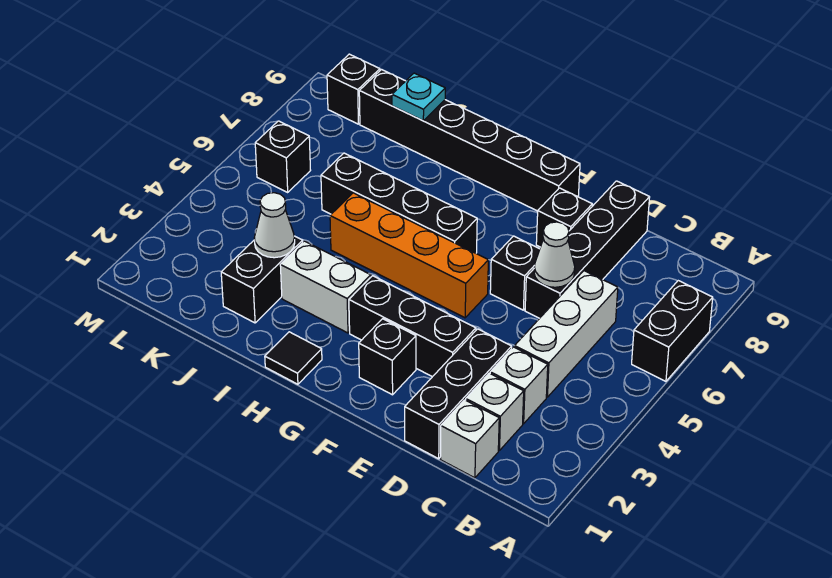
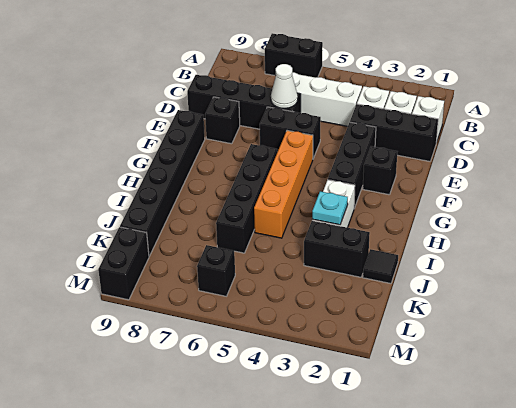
black brick E6 level 1 -> black brick E5:E6 level 1
black tile H1 level 1 -> black tile J1 level 1
white cone J3 level 2 -> none
cyan plate J9 level 2 -> cyan plate I3 level 2
black brick L9 level 1 -> black brick L9:M9 level 1

